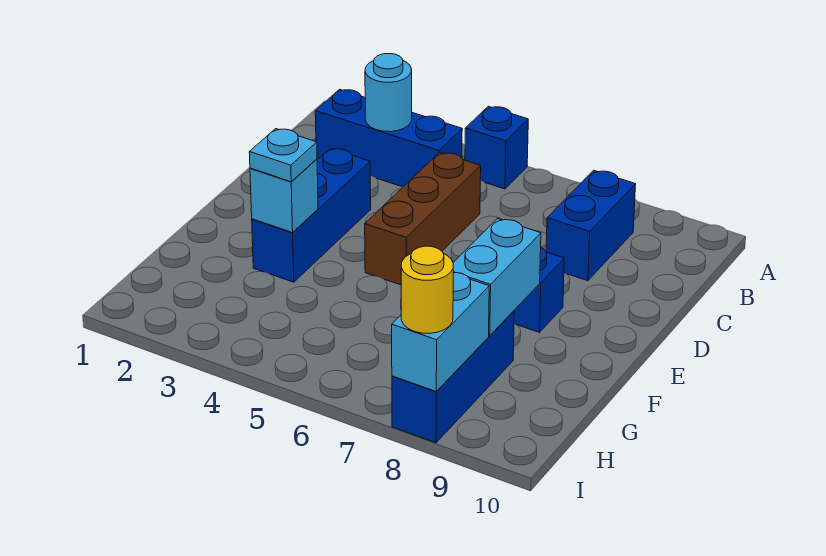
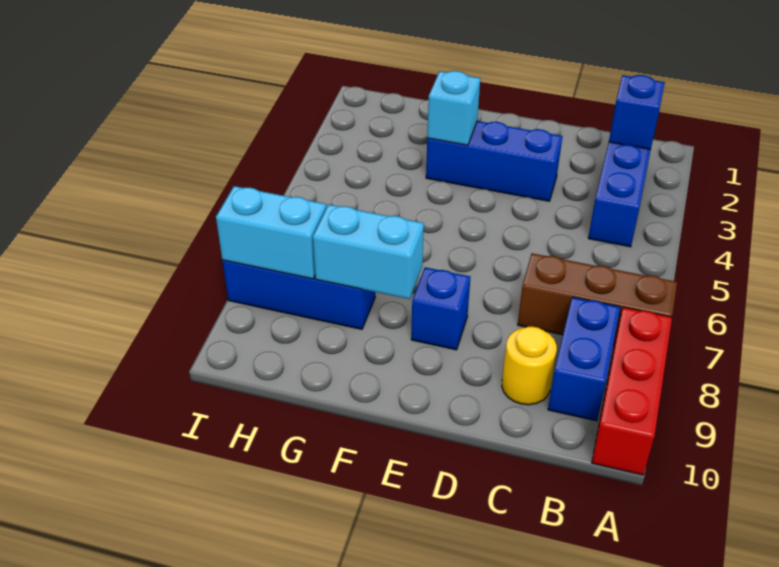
blue brick A5 level 1 -> blue brick B2 level 2
none -> red brick A8:A10 level 1
cyan round brick B3 level 2 -> none
blue brick B8:C8 level 1 -> blue brick B8:B9 level 1
brown brick C5:E5 level 1 -> brown brick A7:C7 level 1
cyan plate F3 level 3 -> none
yellow round brick I8 level 3 -> yellow round brick C9 level 1

